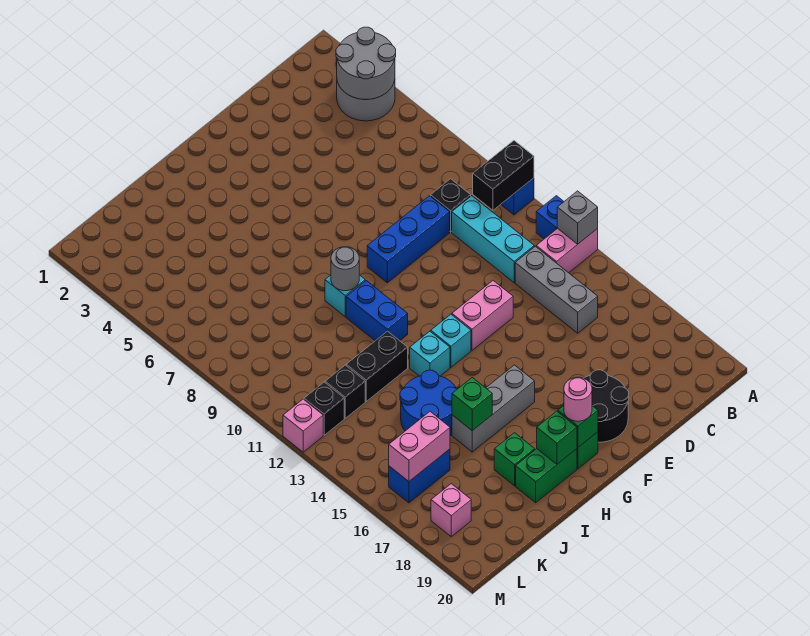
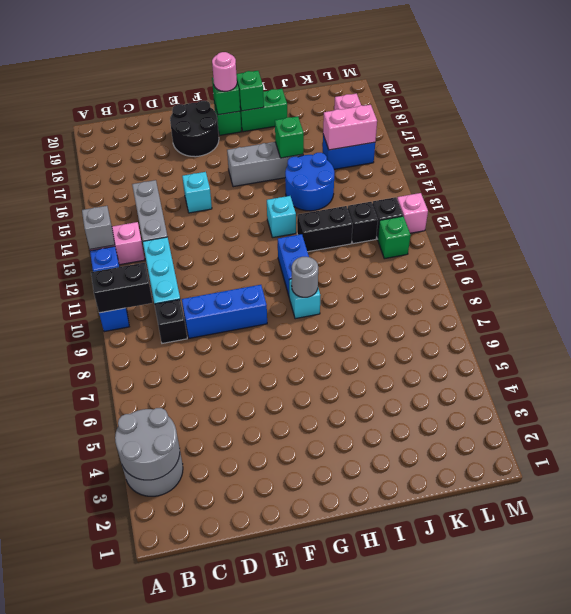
pink brick E13:F13 level 1 -> none
cyan brick G13 level 1 -> cyan brick E15 level 1
green brick I18 level 1 -> green brick L11 level 1

